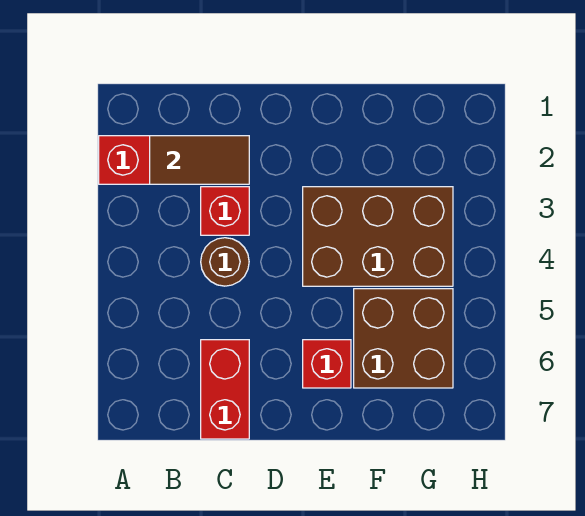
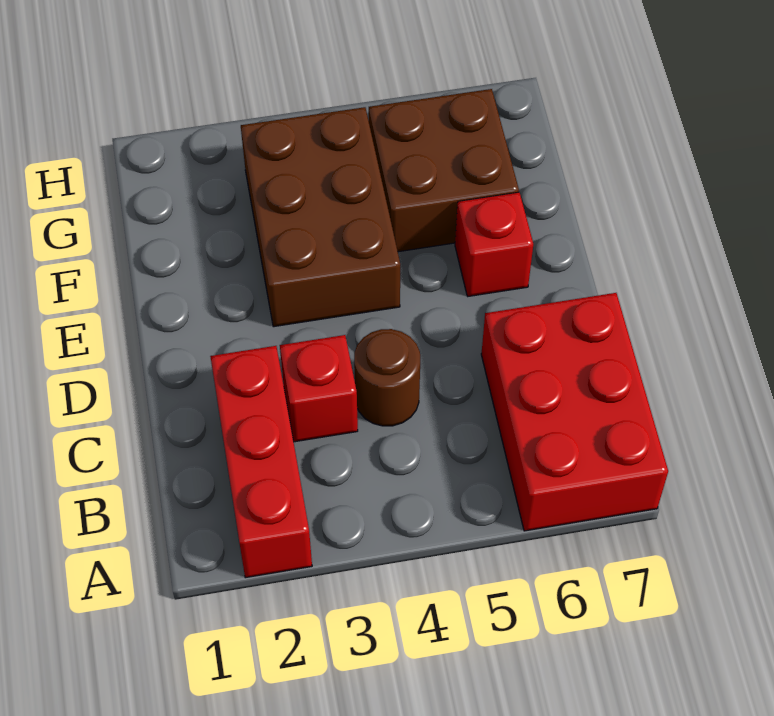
brown tile B2:C2 level 2 -> none
red brick C6:C7 level 1 -> red brick A6:C7 level 1

